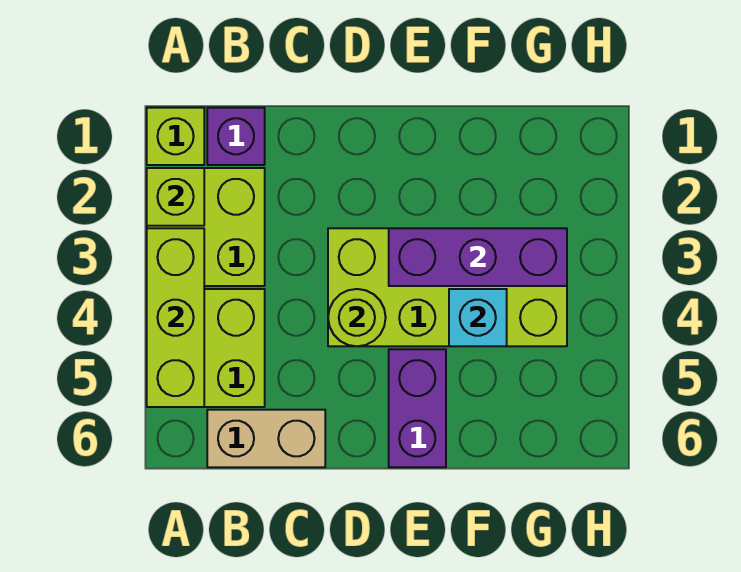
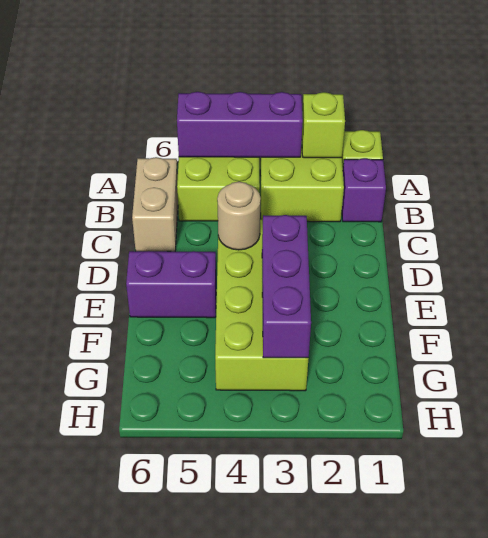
lime brick A3:A5 level 2 -> purple brick A3:A5 level 2
lime round brick D4 level 2 -> tan round brick D4 level 2
cyan brick F4 level 2 -> none

